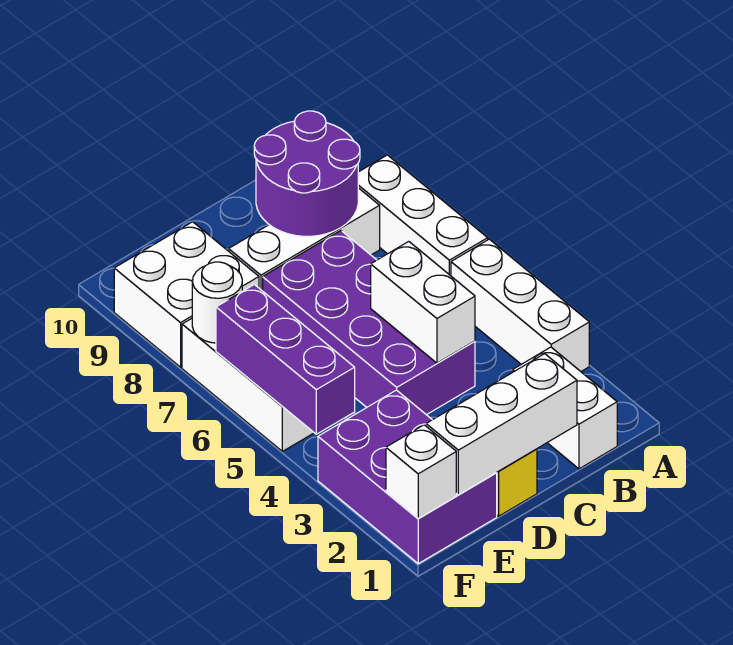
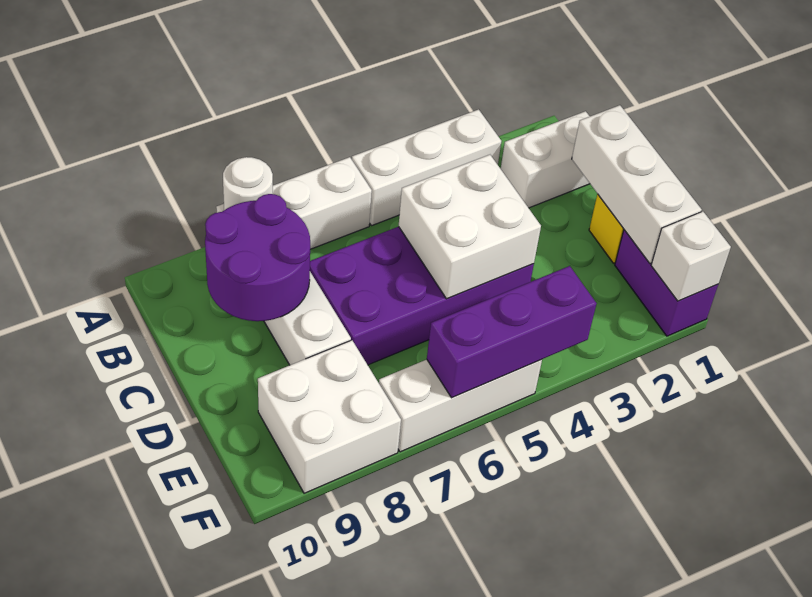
white brick C4:C5 level 2 -> white brick C4:D5 level 2
purple brick E1:F3 level 1 -> purple brick E1:F1 level 1
white round brick F7 level 2 -> white round brick A8 level 2

